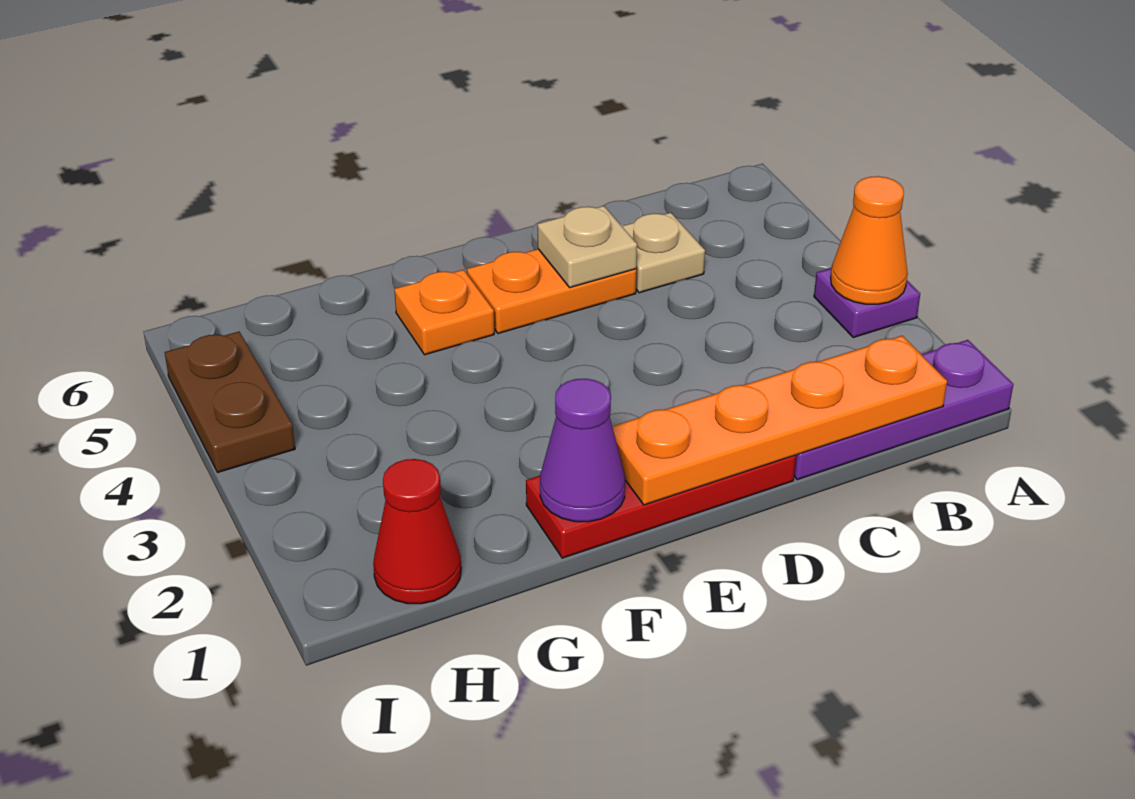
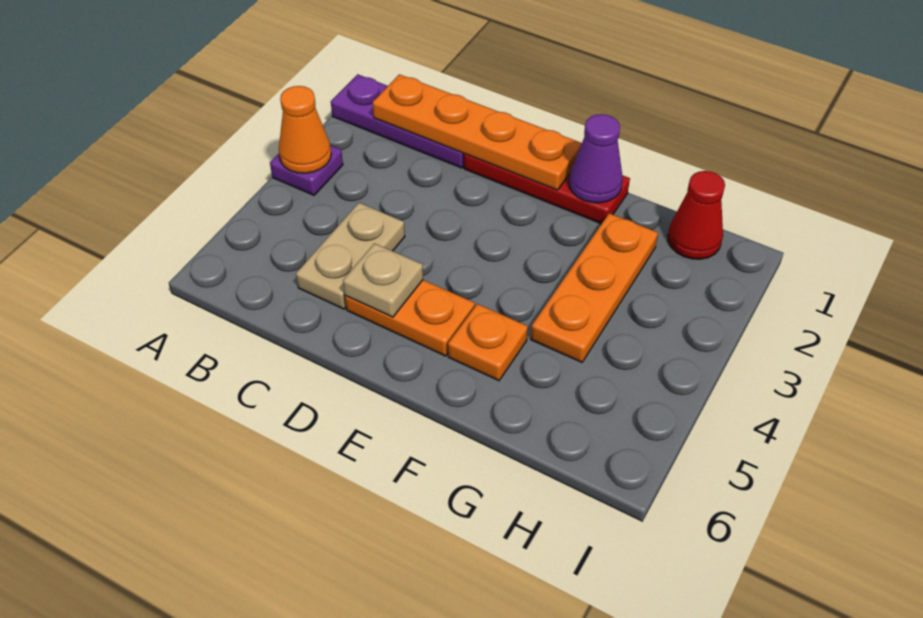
tan plate C5 level 1 -> tan plate C4:C5 level 1
none -> orange plate G2:G4 level 1
brown plate I4:I5 level 1 -> none

